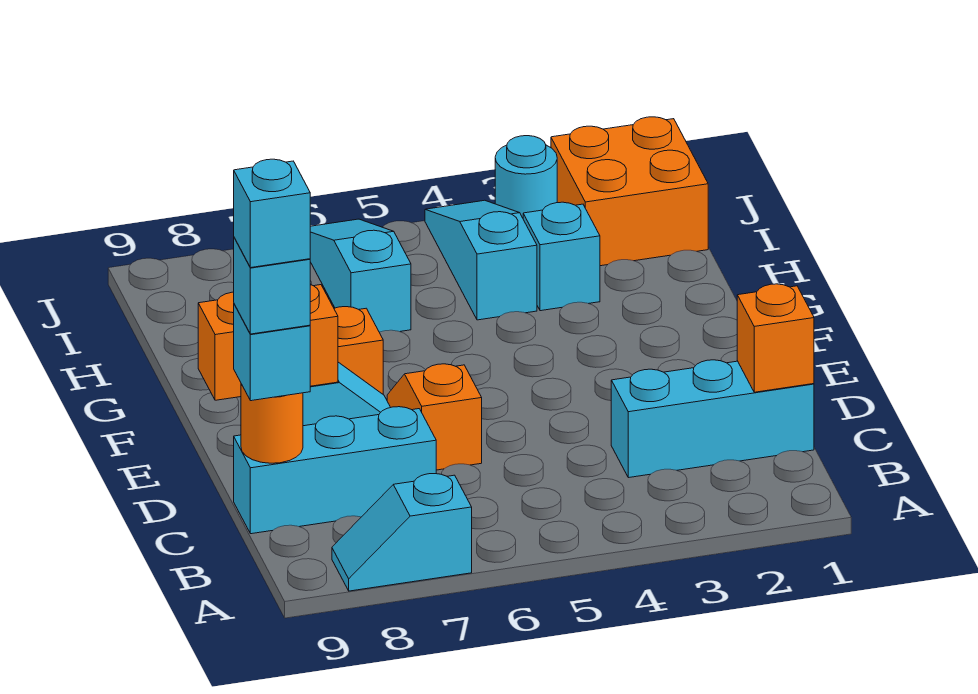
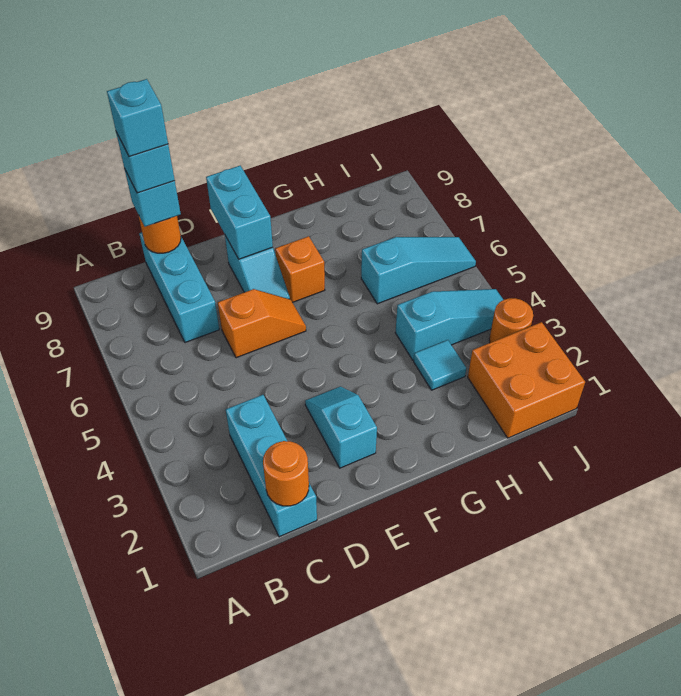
cyan slope A7:A8 level 1 top 7 -> cyan slope E2:E3 level 1 top 2
orange brick C1 level 2 -> orange round brick C1 level 2
orange brick E8:E9 level 2 -> cyan brick E8:E9 level 2
cyan brick H3 level 1 -> cyan tile H3 level 1
cyan round brick J3 level 1 -> orange round brick J3 level 1

